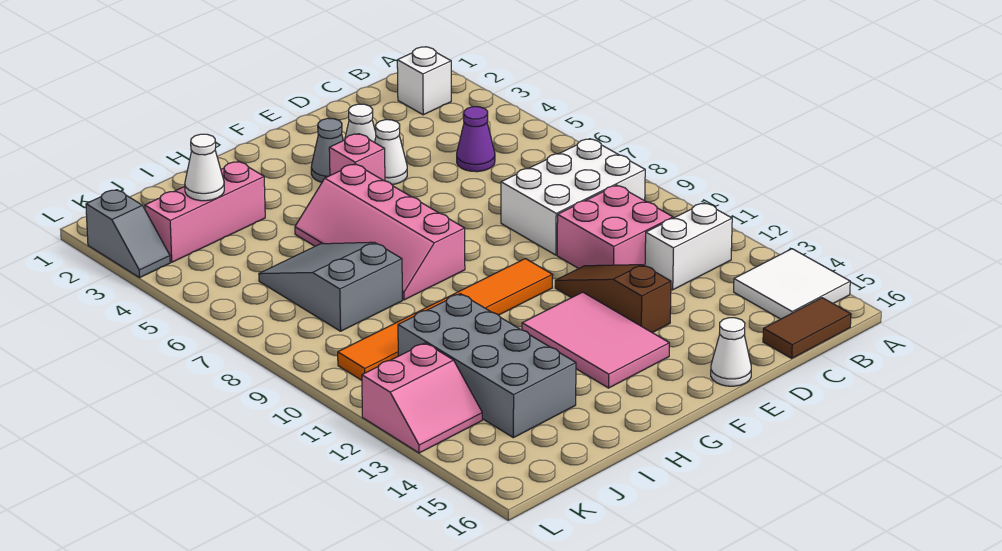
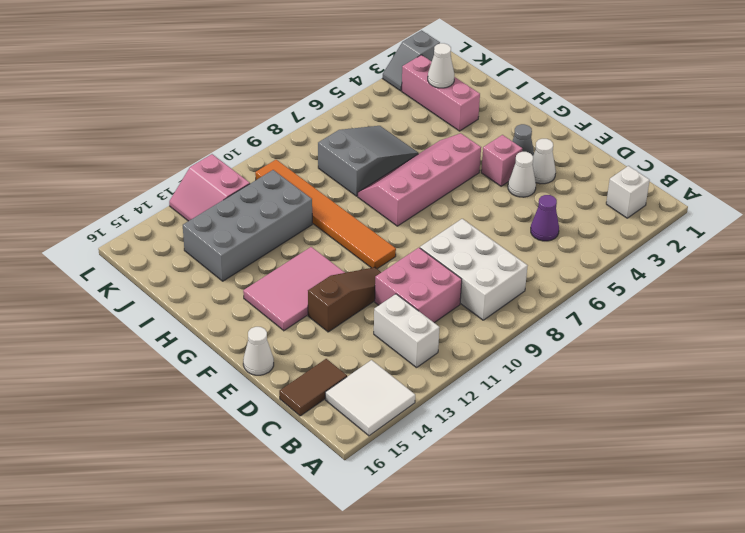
brown tile B16:C16 level 1 -> brown tile C15:C16 level 1

